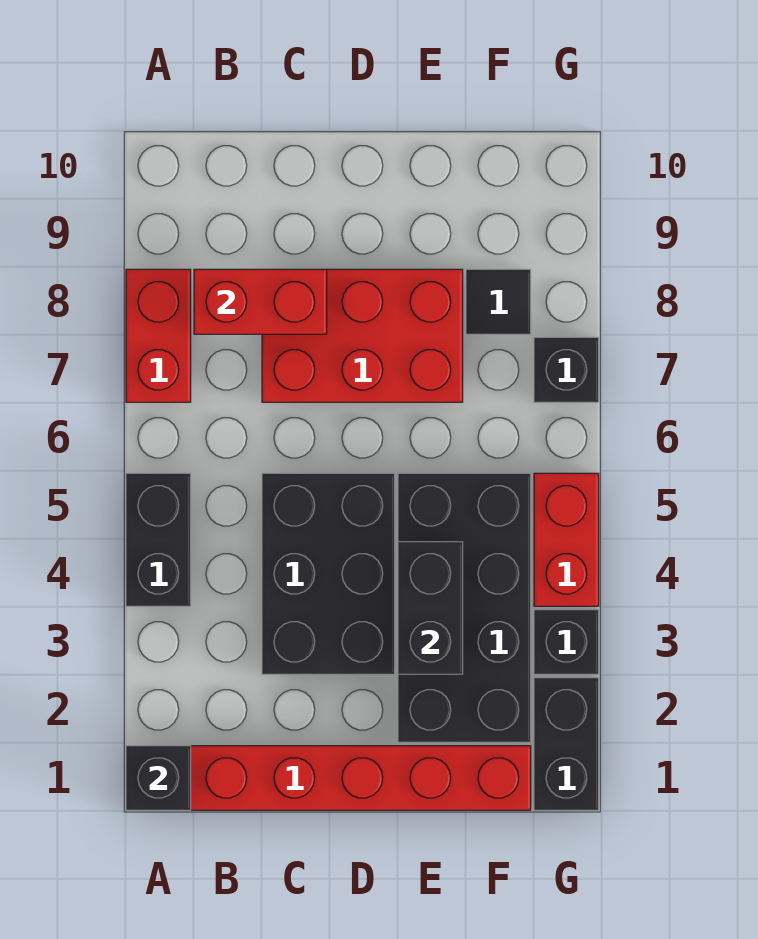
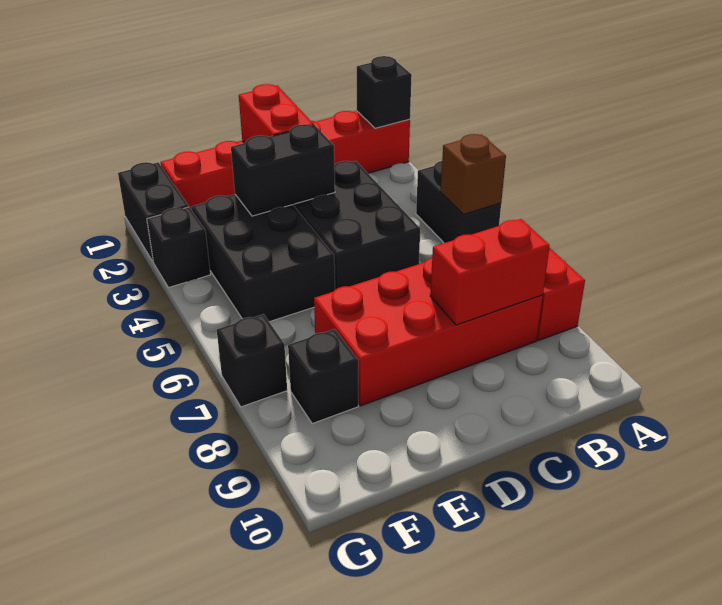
none -> brown brick A5 level 2
red brick C7:E8 level 1 -> red brick B7:E8 level 1
black brick E2:F5 level 1 -> black brick E3:F5 level 1
black brick E3:E4 level 2 -> black brick D3:E3 level 2
black tile F8 level 1 -> black brick F8 level 1
red brick G4:G5 level 1 -> red brick D1:D2 level 2

